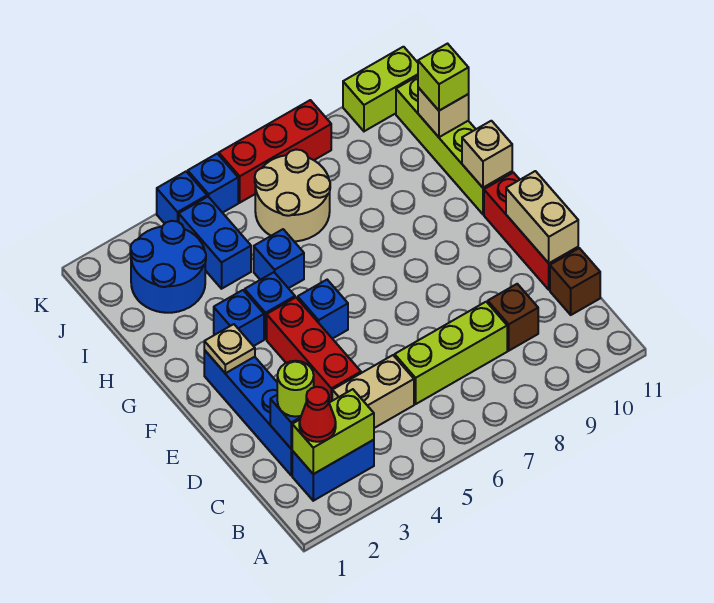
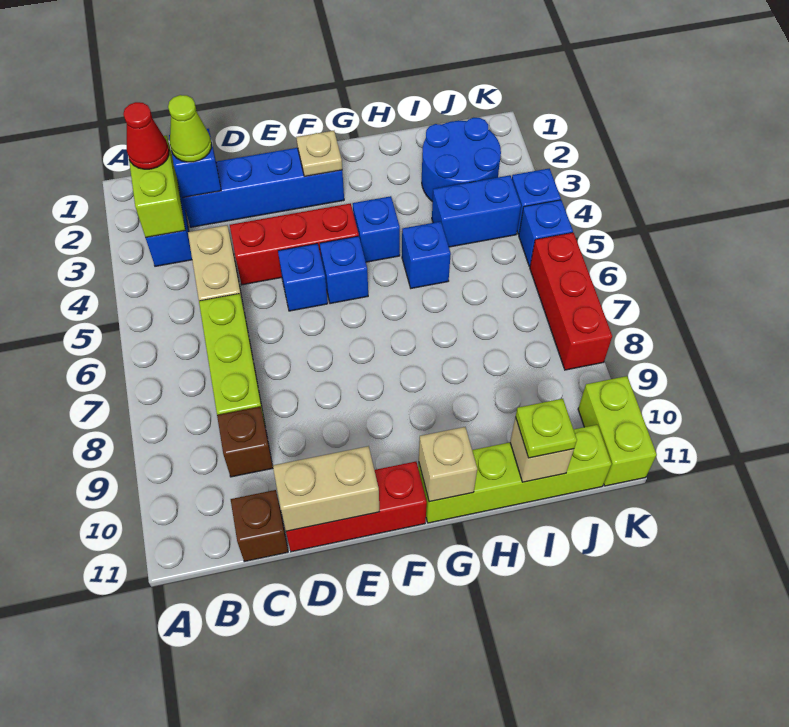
lime round brick C2 level 3 -> lime cone C2 level 3
blue brick G3 level 1 -> blue brick E5 level 1
tan round brick I6:J7 level 1 -> none
lime brick I11 level 3 -> lime plate I11 level 3

